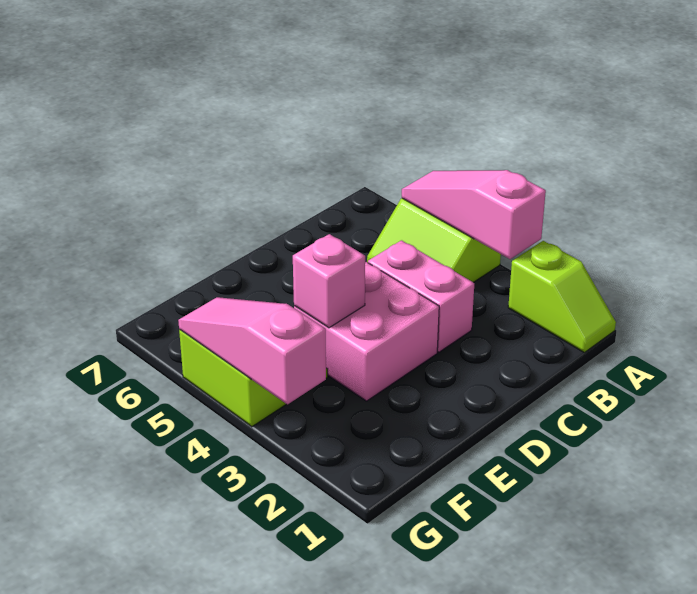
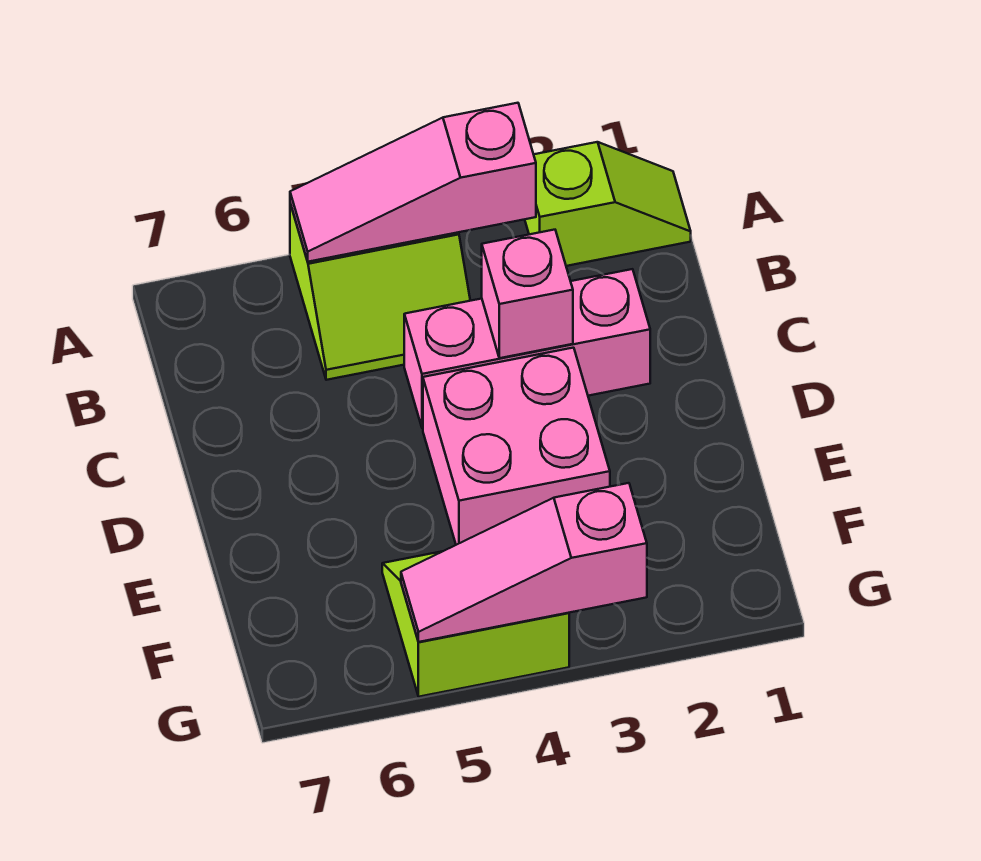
pink brick C3:C4 level 1 -> pink brick C2:C4 level 1
pink brick E4 level 2 -> pink brick C3 level 2

